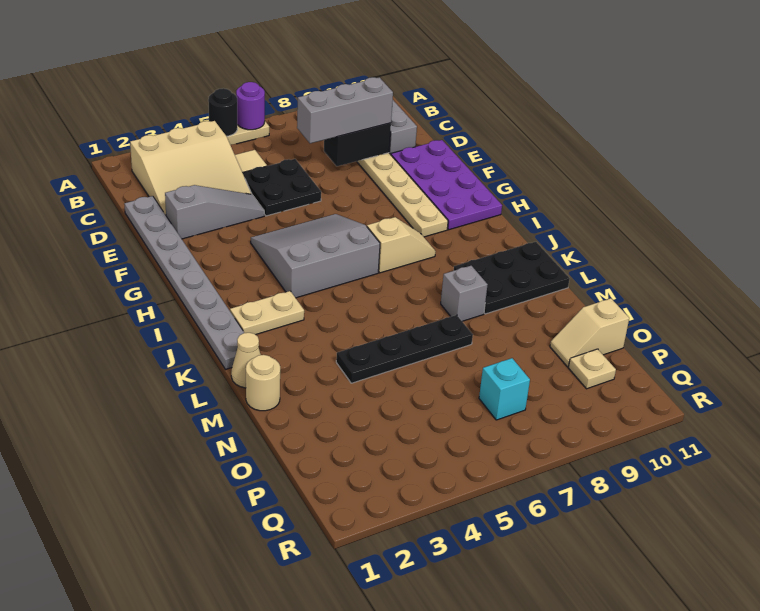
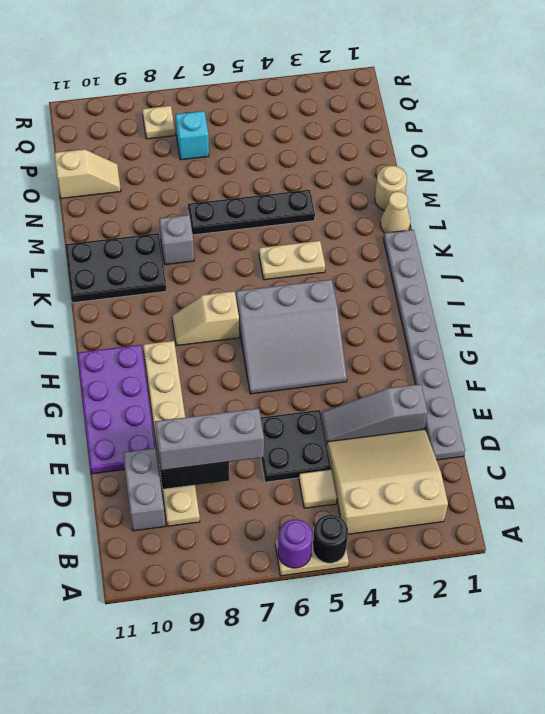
tan plate J2:J3 level 1 -> tan plate K4:K5 level 1
tan plate P10 level 1 -> tan plate Q8 level 1

